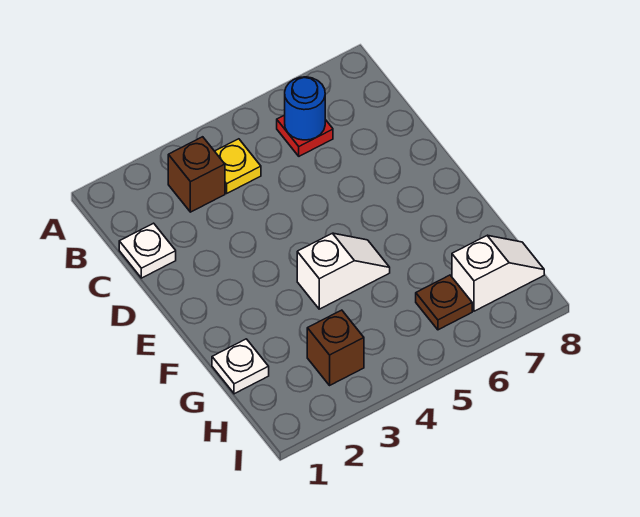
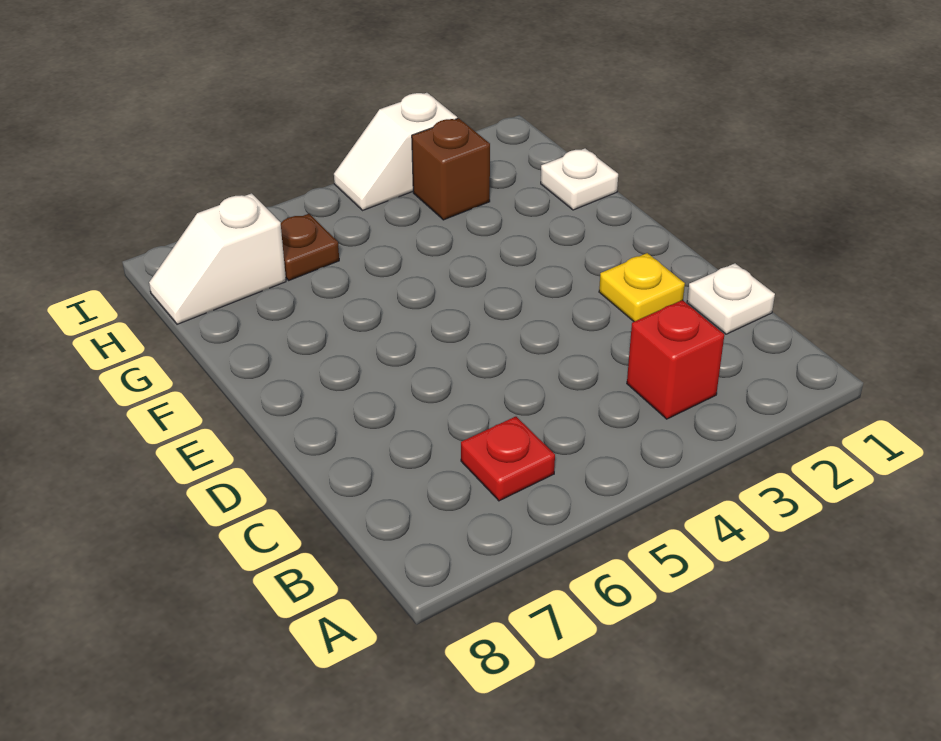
brown brick B3 level 1 -> red brick B3 level 1
yellow plate B4 level 1 -> yellow plate D2 level 1
blue round brick B6 level 2 -> none
white slope F4:F5 level 1 top 4 -> white slope I3:I4 level 1 top 3

